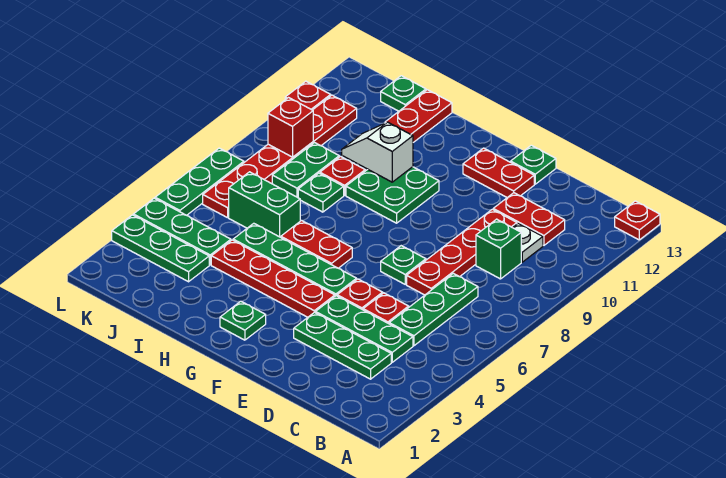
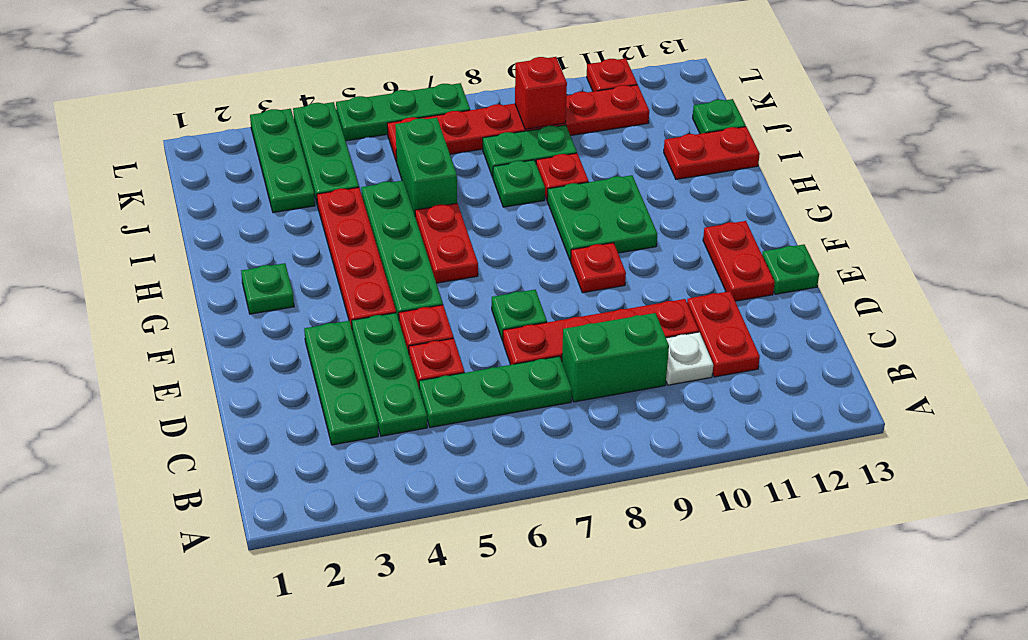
red plate A13 level 1 -> red plate F9 level 1
green brick C9 level 1 -> green brick C8:C9 level 1
white slope H10:I10 level 2 top H -> none

